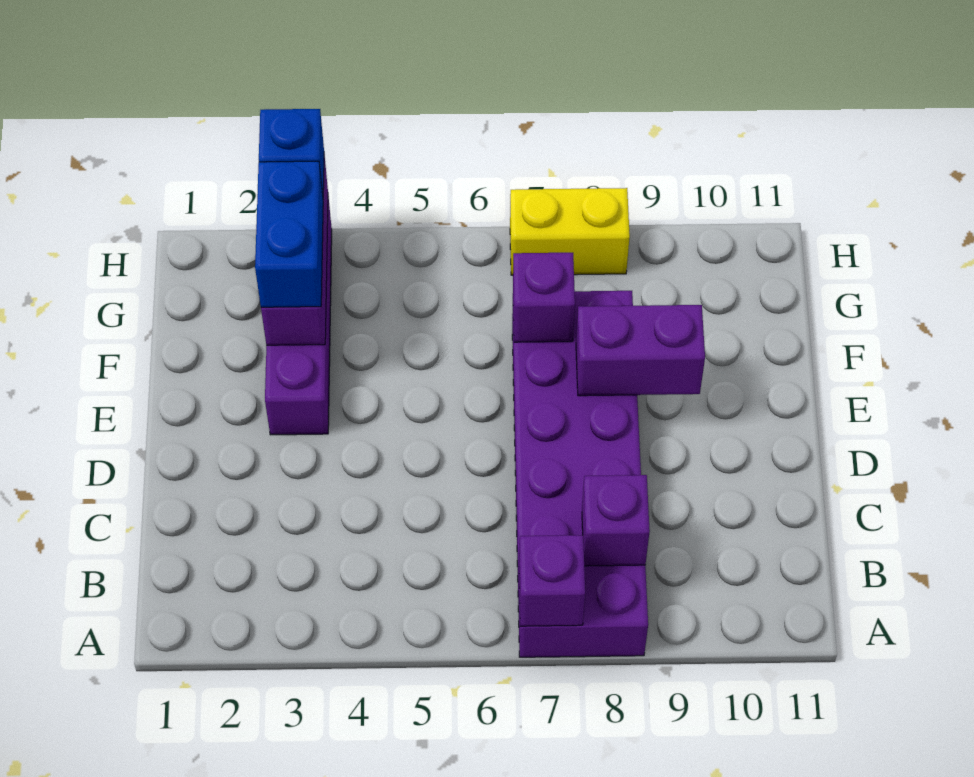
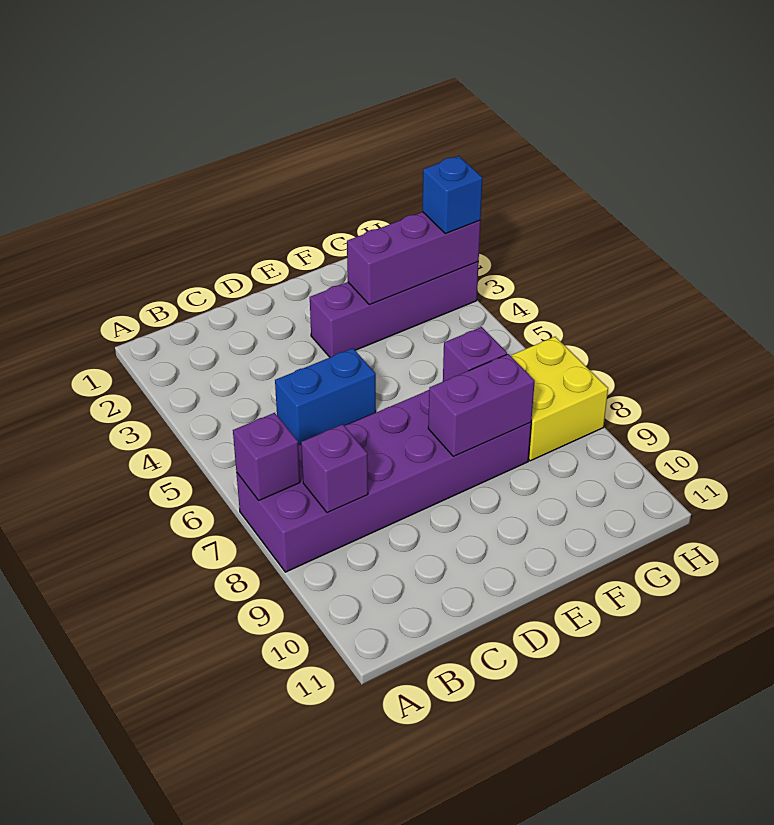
purple brick E8:E9 level 2 -> purple brick E8:F8 level 2
blue brick F3:G3 level 3 -> blue brick C5:D5 level 1
yellow brick H7:H8 level 1 -> yellow brick G7:H8 level 1

